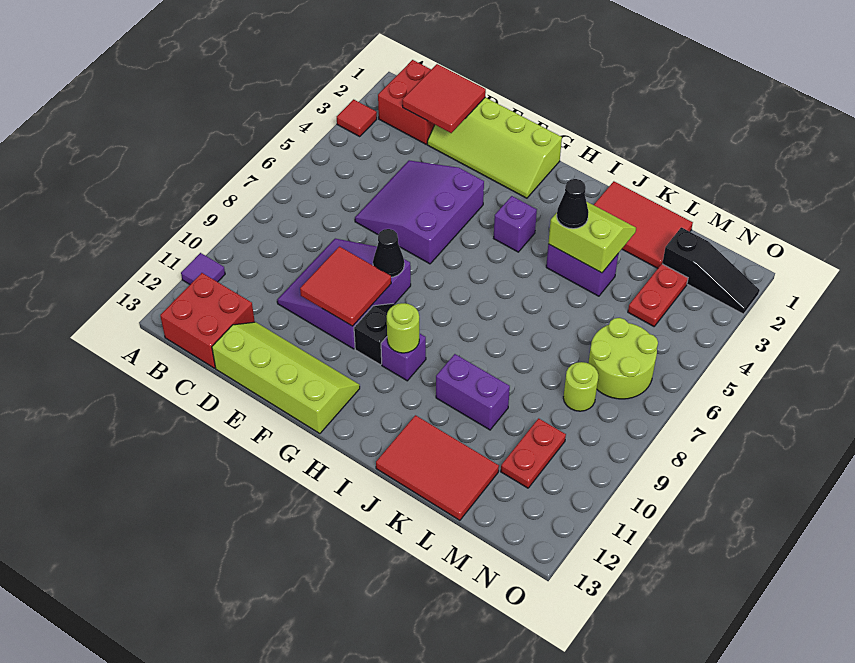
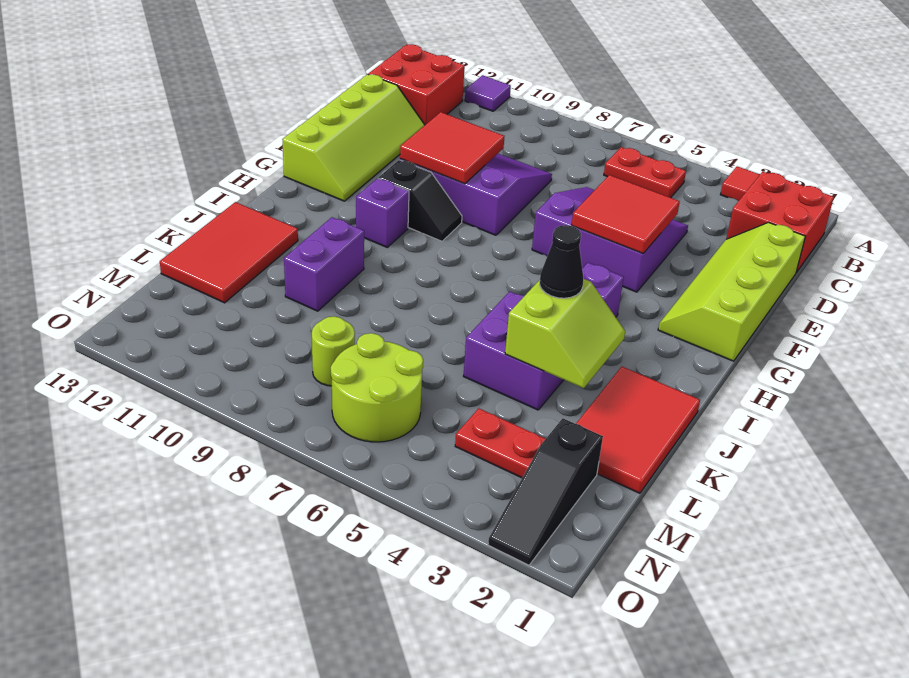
red tile C1:D2 level 2 -> red tile E4:F5 level 2
black cone F8 level 2 -> none
lime round brick H10 level 2 -> none
purple brick J4:K4 level 1 -> purple brick J4:K5 level 1
red plate M10:M11 level 1 -> red plate B5:B6 level 1

